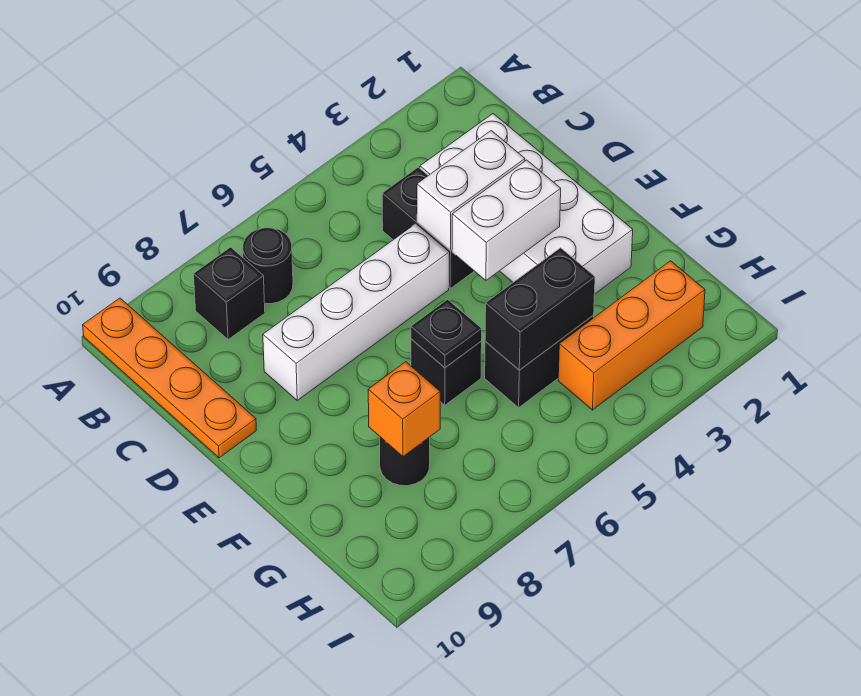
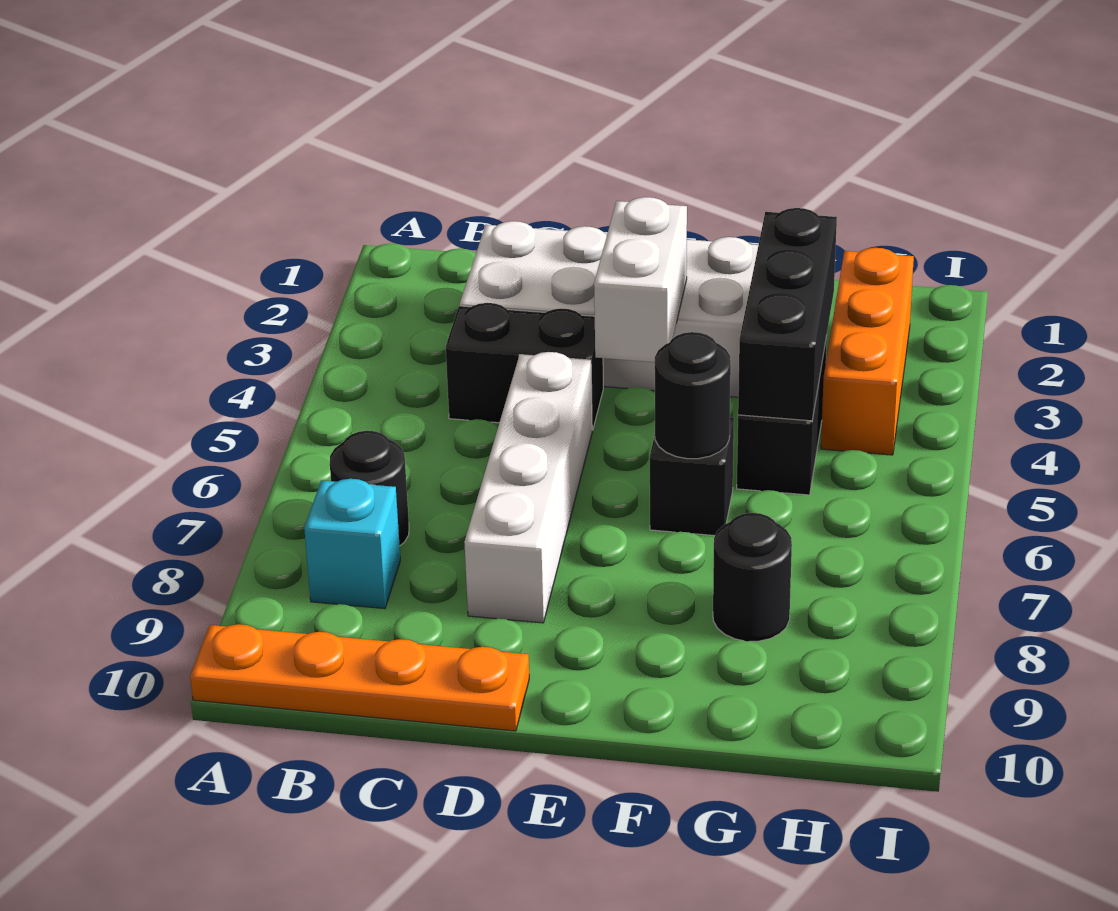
black brick B8 level 1 -> cyan brick B8 level 1
white brick D3:D4 level 2 -> none
black plate F6 level 2 -> black round brick F6 level 2
black brick G4:G5 level 2 -> black brick G3:G5 level 2
orange brick G8 level 2 -> none

